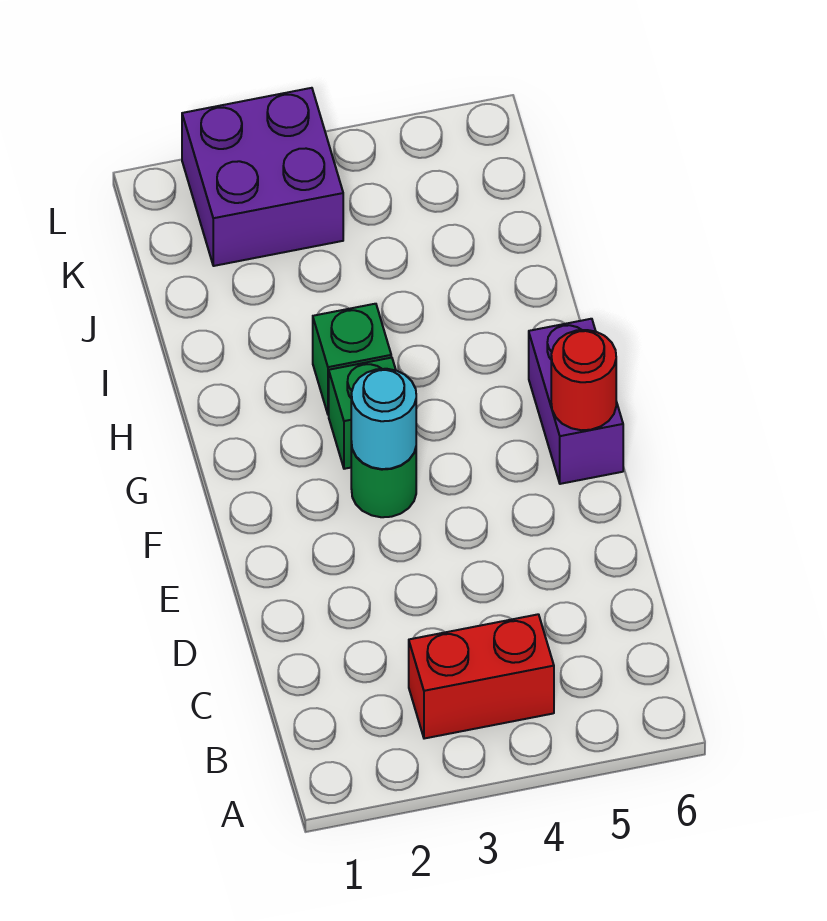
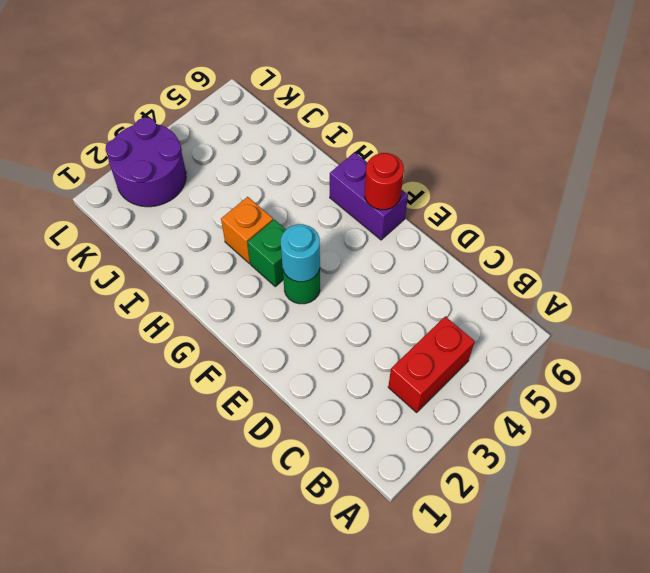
green brick H3 level 1 -> orange brick H3 level 1
purple brick K2:L3 level 1 -> purple round brick K2:L3 level 1

